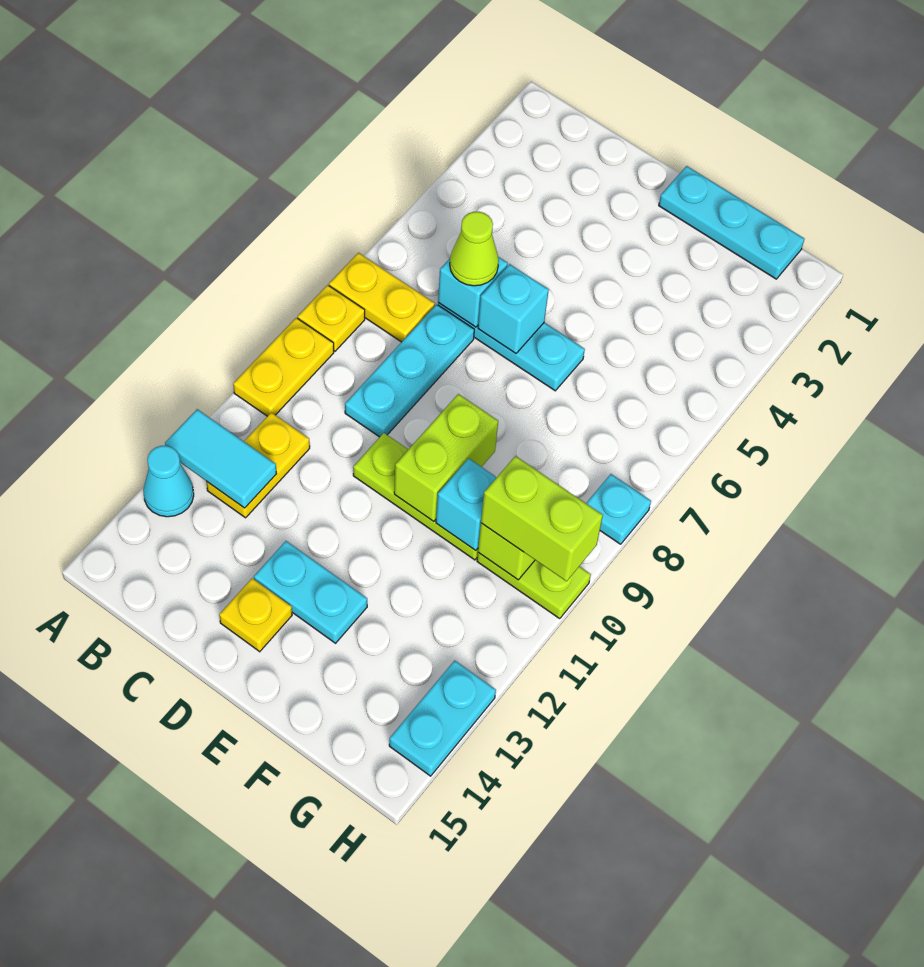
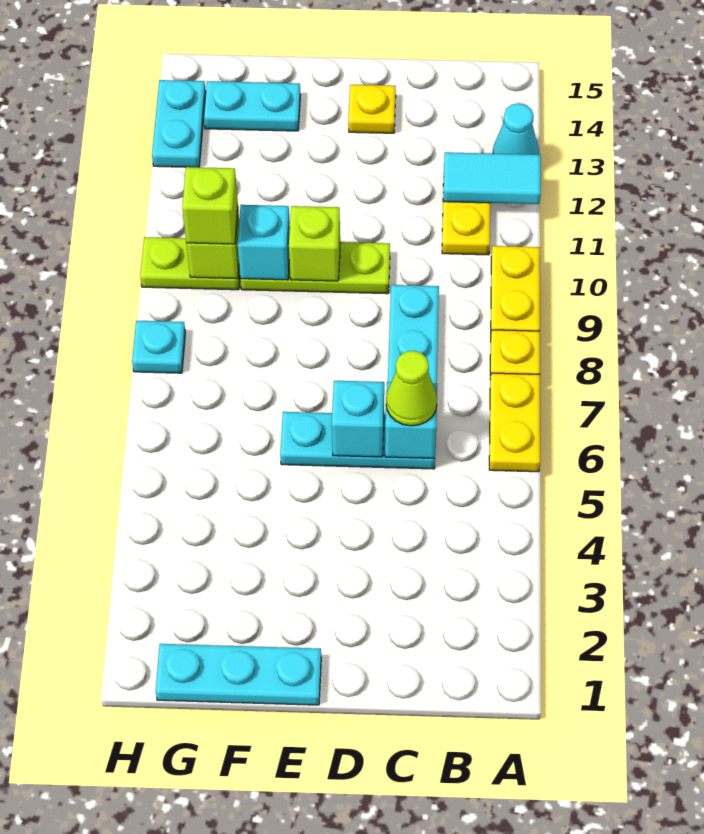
yellow plate A7:B7 level 1 -> yellow plate A6:A7 level 1
cyan plate D13:E13 level 1 -> cyan plate F14:G14 level 1
lime brick E9:E10 level 2 -> lime brick E10 level 2
lime brick G10:H10 level 3 -> lime brick G10 level 3

